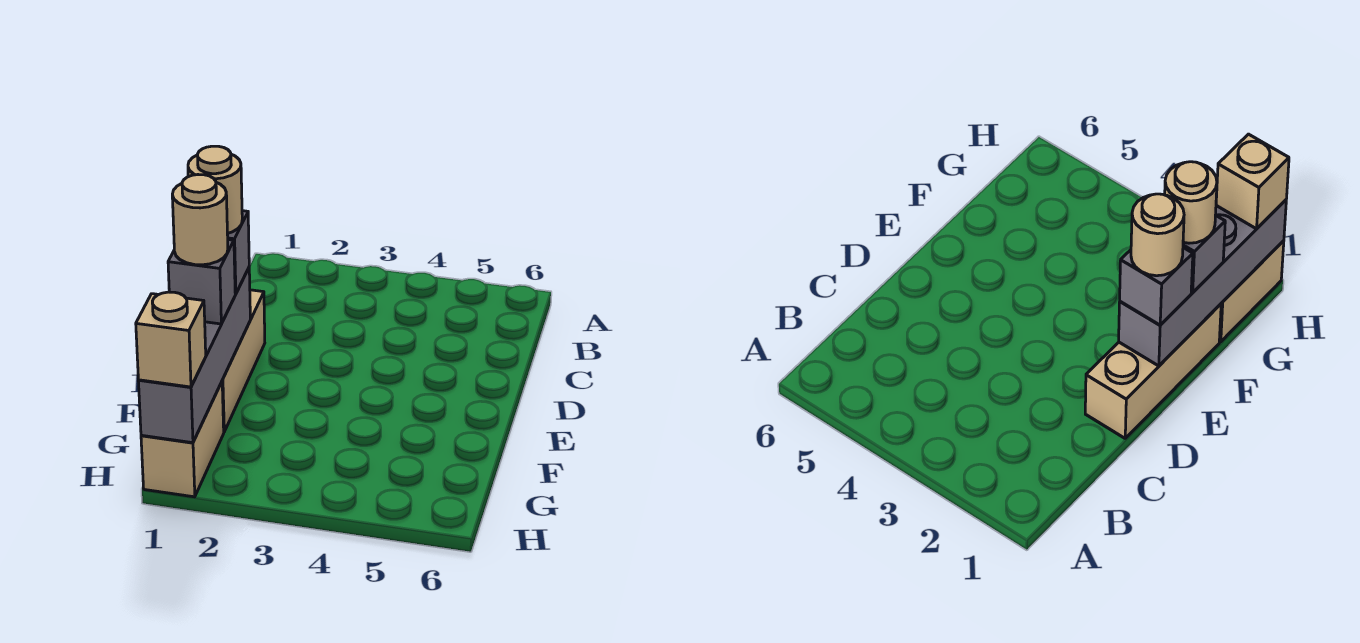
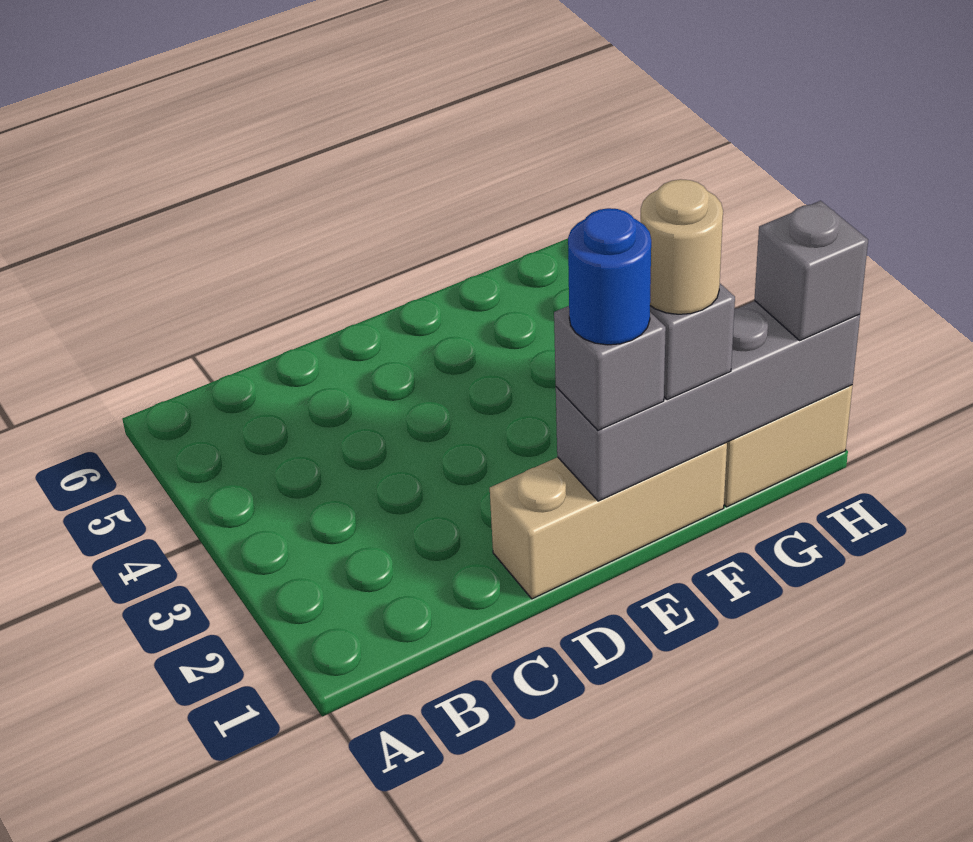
tan round brick E1 level 4 -> blue round brick E1 level 4
tan brick H1 level 3 -> grey brick H1 level 3

